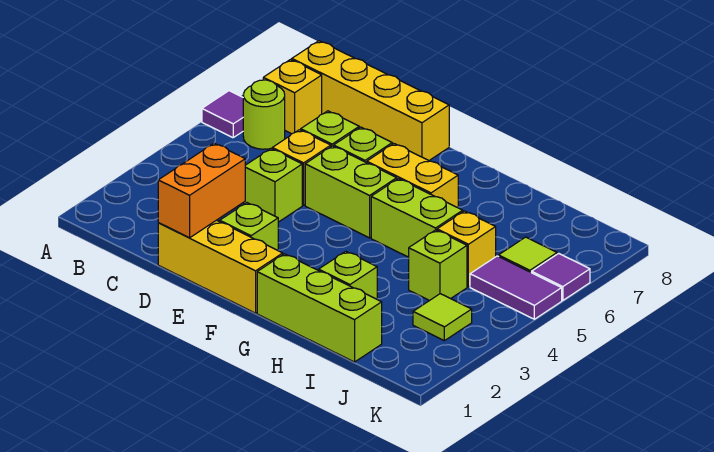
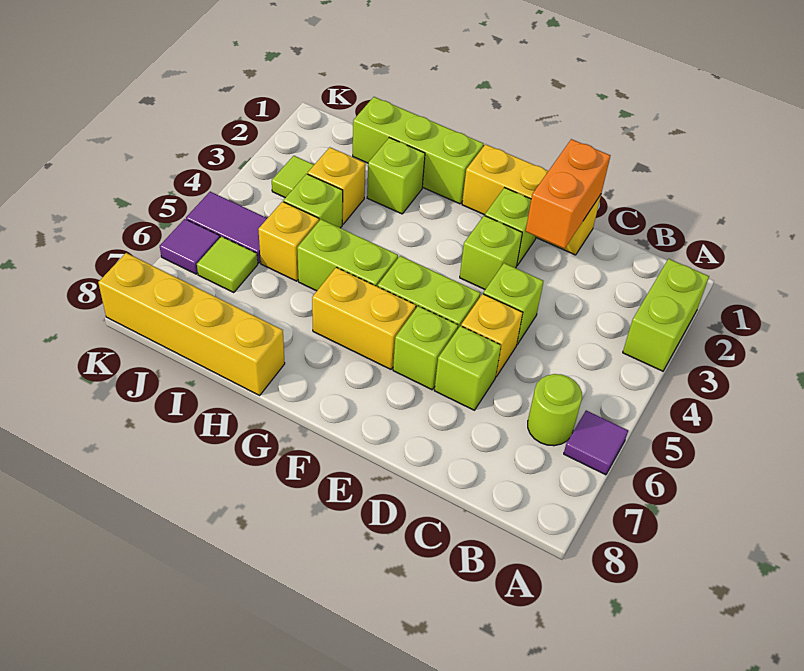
none -> lime brick A2:A3 level 1
yellow brick B7 level 1 -> yellow brick I3 level 1
yellow brick B8:E8 level 1 -> yellow brick H8:K8 level 1
none -> lime brick E3 level 1

